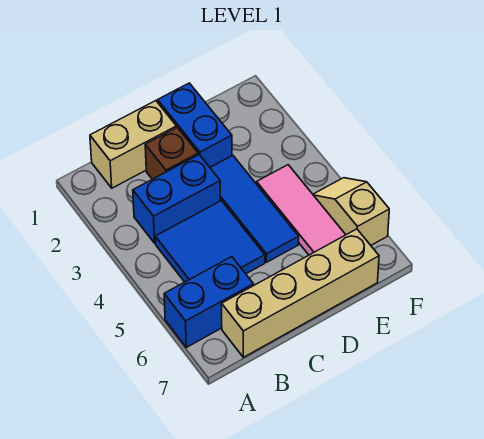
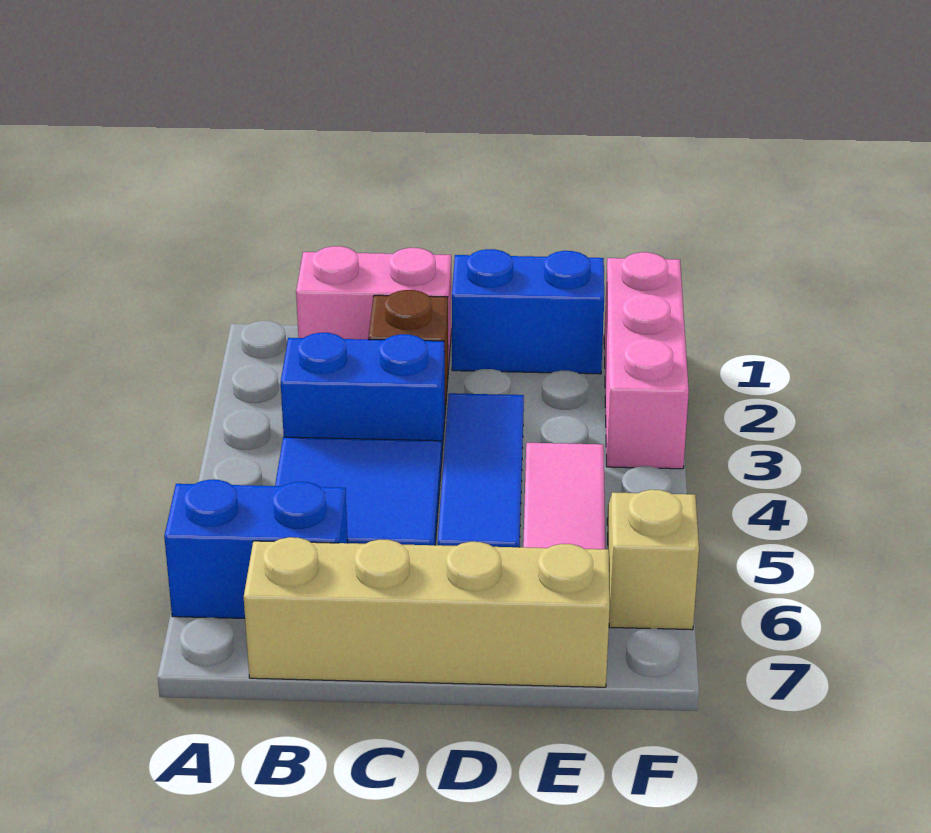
tan brick B1:C1 level 1 -> pink brick B1:C1 level 1
blue brick D1:D2 level 1 -> blue brick D1:E1 level 1
none -> pink brick F1:F3 level 1

